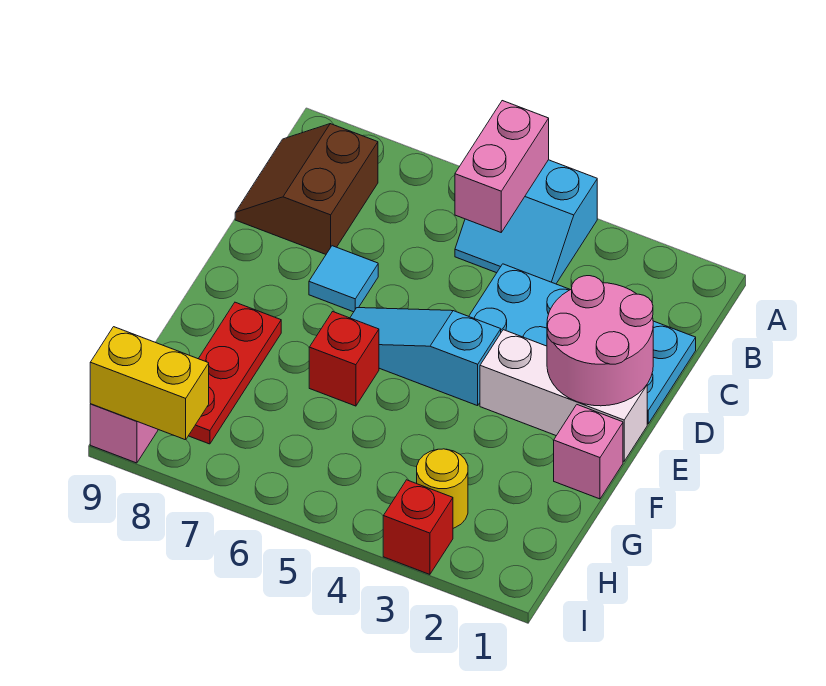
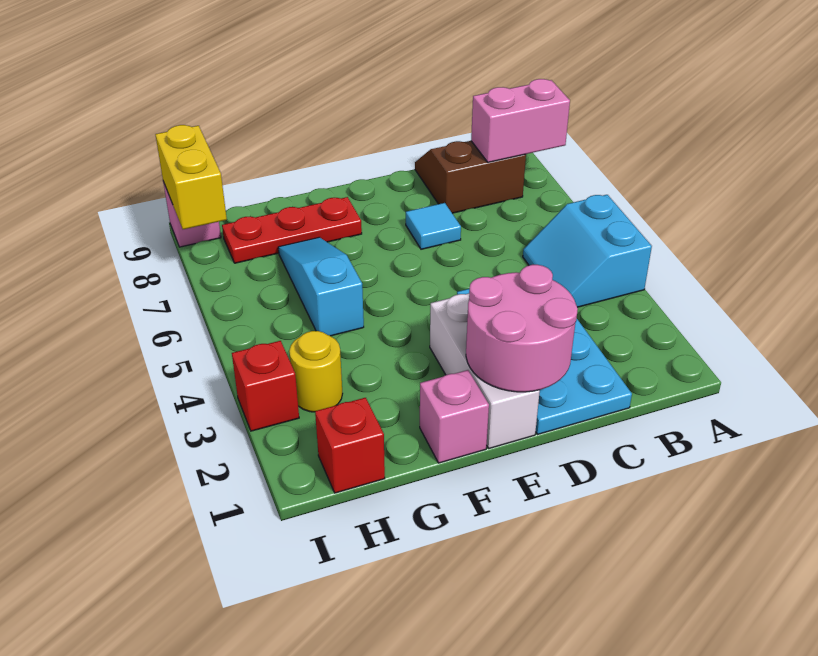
pink brick A5:B5 level 2 -> pink brick A8:B8 level 2
cyan slope E4:E6 level 1 top 4 -> cyan slope G5:G7 level 1 top 5
red brick F6 level 1 -> red brick H1 level 1

